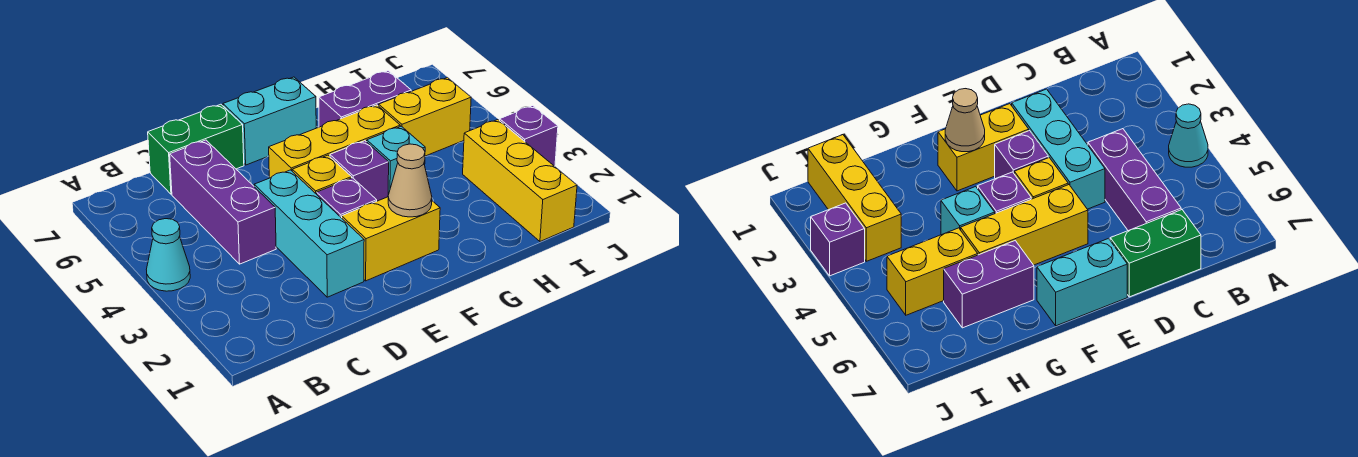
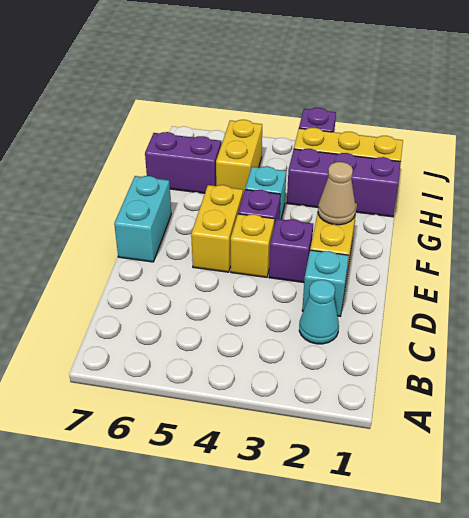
cyan cone A4 level 1 -> cyan cone C2 level 1
purple brick C4:C6 level 1 -> purple brick H1:H3 level 1
green brick C7:D7 level 1 -> none
cyan brick D2:D4 level 1 -> cyan brick D2 level 1
yellow brick E5:G5 level 1 -> yellow brick E5:F5 level 1
purple brick G6:H6 level 1 -> purple brick H6:H7 level 1

